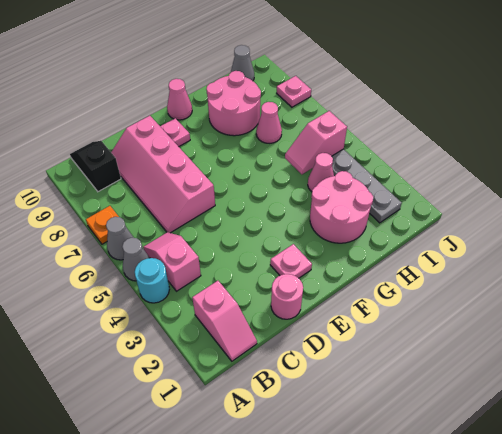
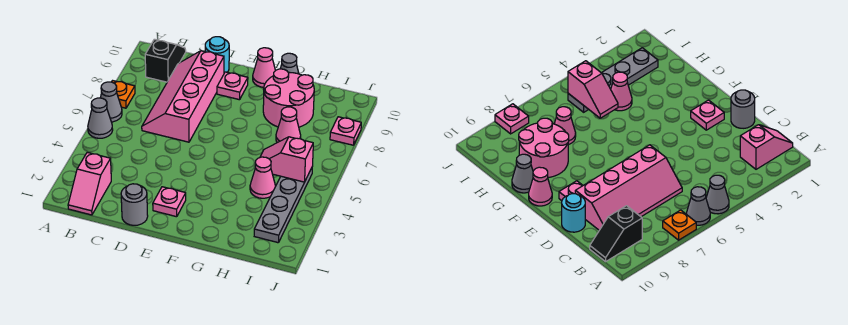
cyan round brick A4 level 1 -> cyan round brick D10 level 1
pink slope B4:B5 level 1 top 4 -> none
pink round brick D1 level 1 -> grey round brick D1 level 1
pink round brick G2:H3 level 1 -> none
grey cone I10 level 1 -> grey cone G10 level 1

